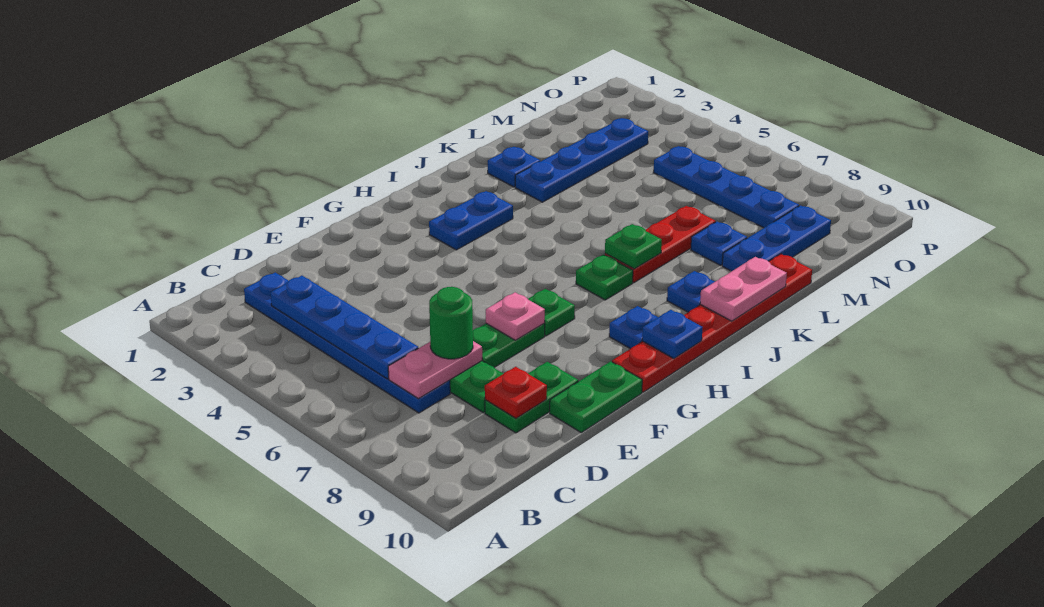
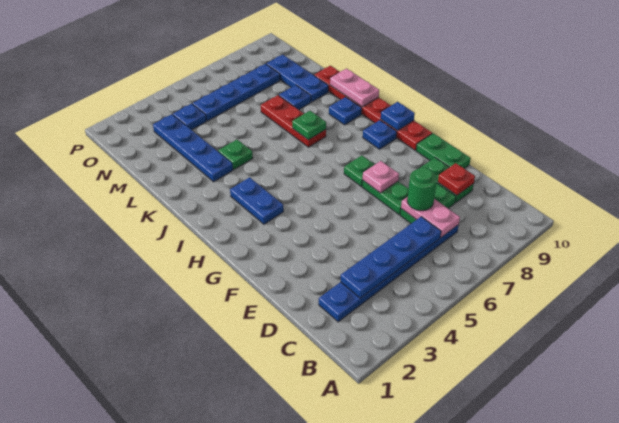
green plate I7 level 1 -> green plate K4 level 1
blue plate K2 level 1 -> blue plate N4 level 1

